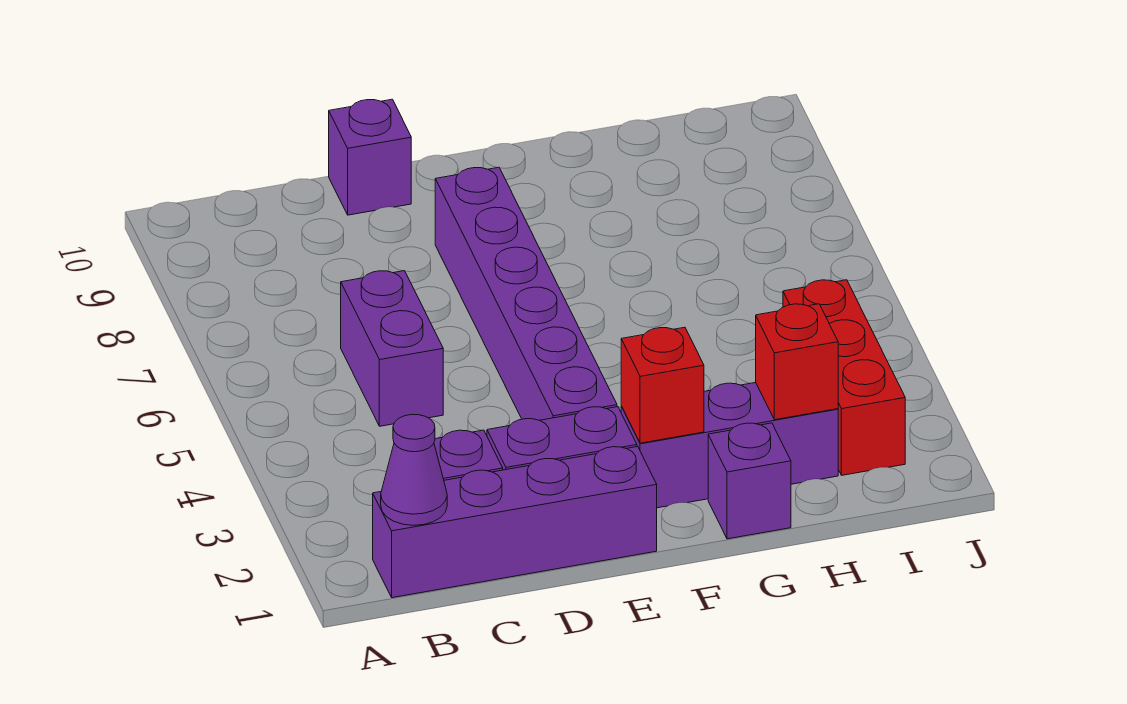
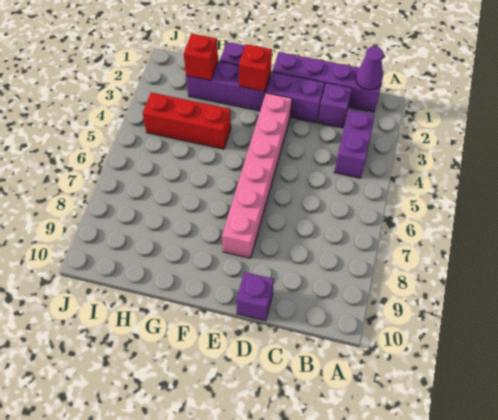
purple brick C5:C6 level 1 -> purple brick B3:B4 level 1
purple brick E3:E8 level 1 -> pink brick E3:E8 level 1
red brick I2:I4 level 1 -> red brick G4:I4 level 1

